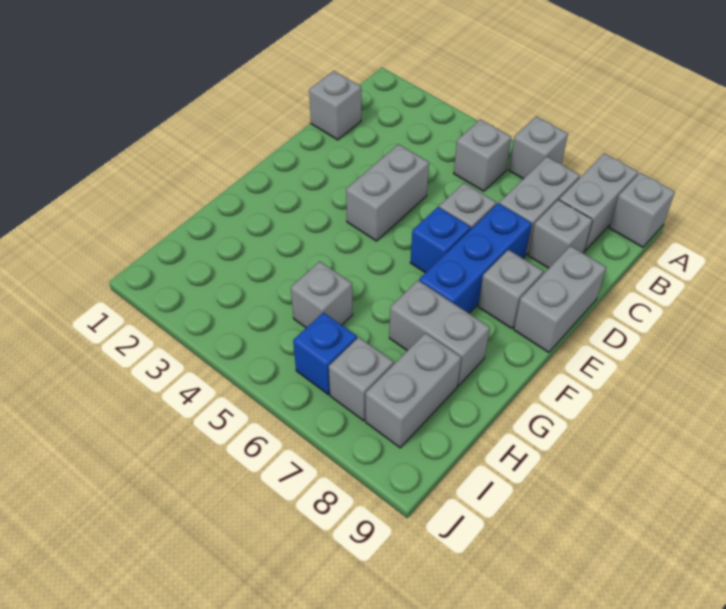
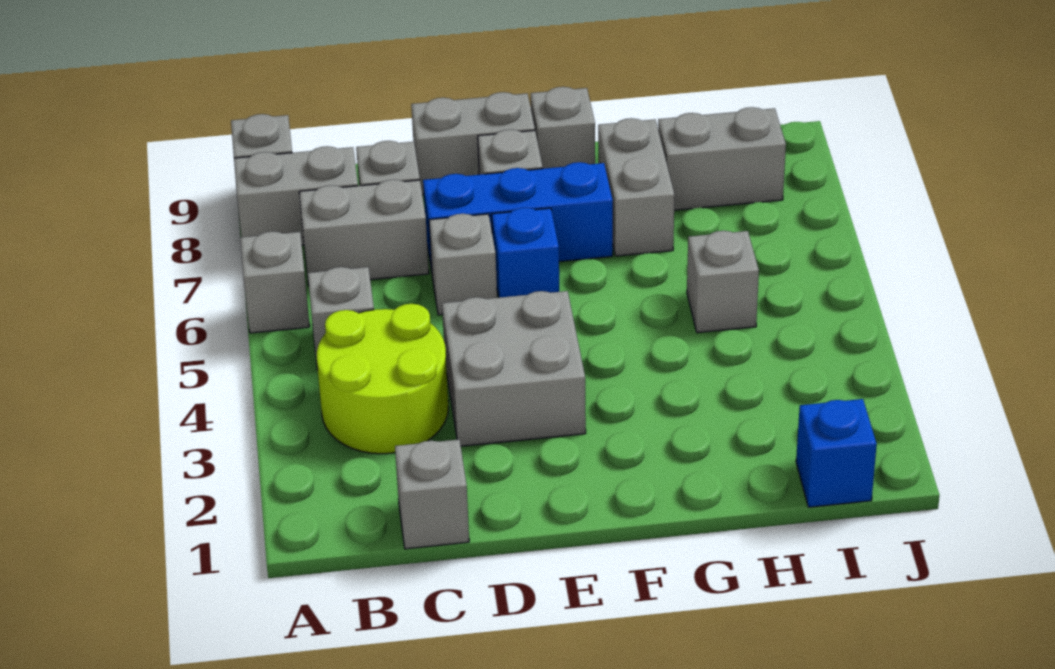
none -> lime round brick B3:C4 level 1
grey brick D4:E4 level 1 -> grey brick D3:E4 level 1
blue brick I6 level 1 -> blue brick I1 level 1
grey brick I7 level 1 -> grey brick F9 level 1

